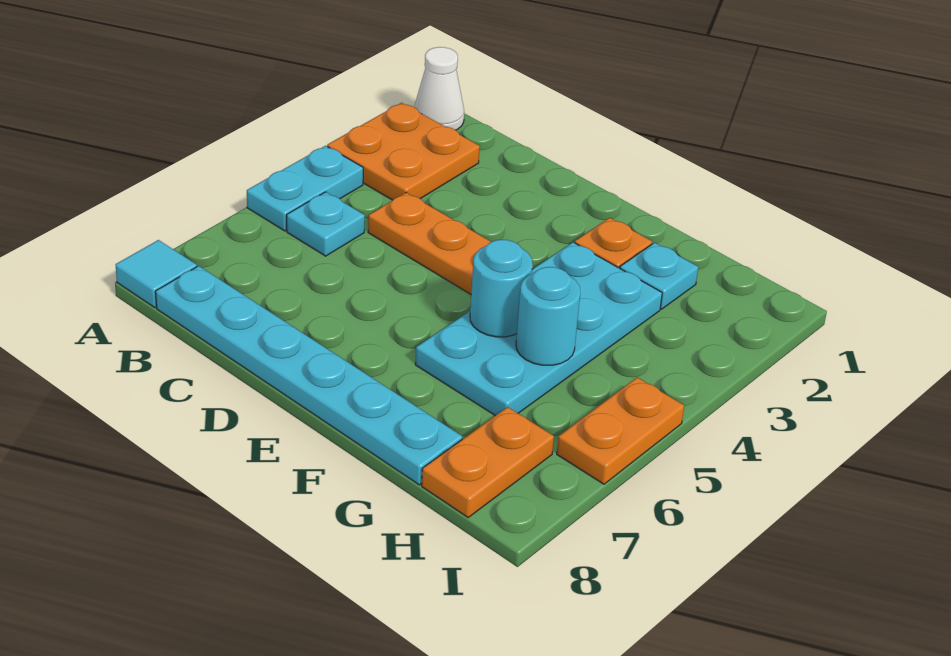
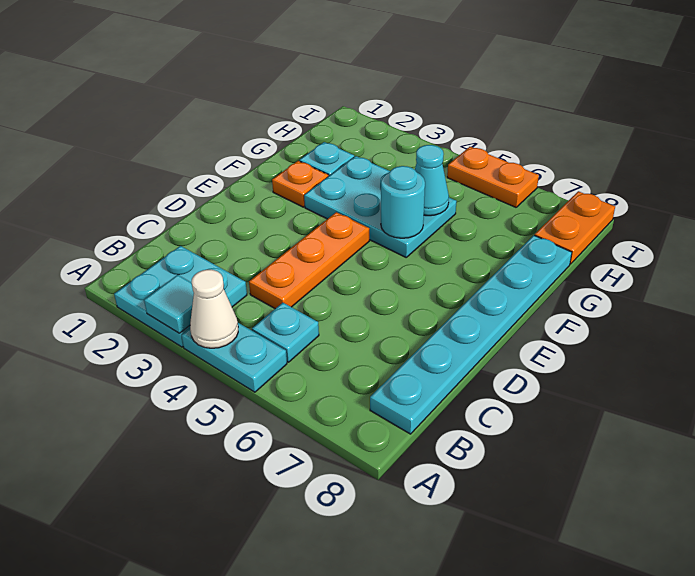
white cone A1 level 1 -> white cone A4 level 2
orange plate A2:B3 level 1 -> cyan plate A2:B3 level 1
cyan tile A8 level 1 -> cyan tile A3 level 2
cyan plate F3:G6 level 1 -> cyan plate F3:G5 level 1
cyan round brick G5 level 2 -> cyan cone G5 level 2
orange plate H7:H8 level 1 -> orange plate H8:I8 level 1

